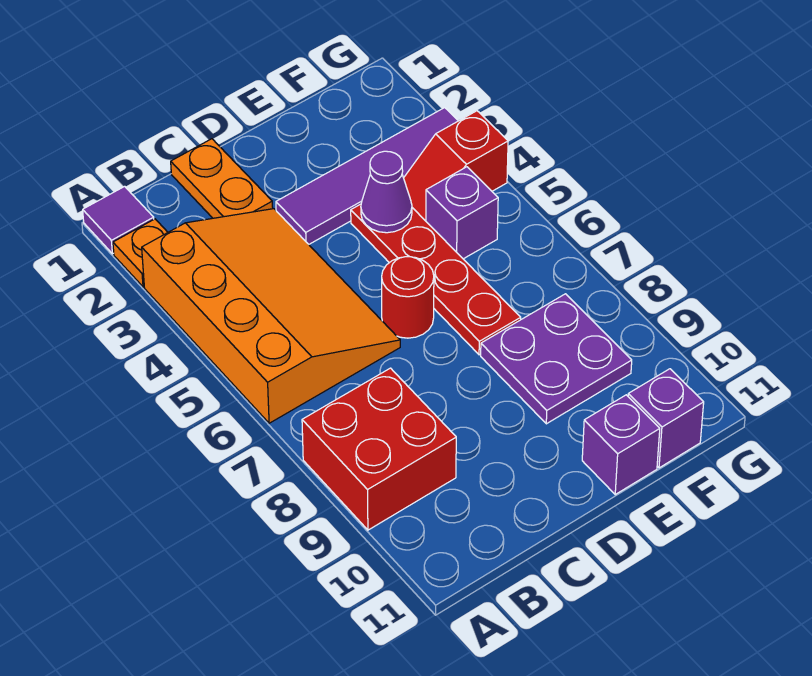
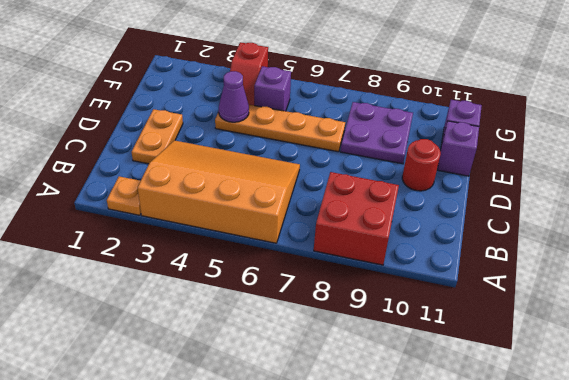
purple tile A1 level 1 -> none
orange plate C1:C2 level 1 -> orange plate C2:D2 level 1
purple tile D3:G3 level 1 -> none
red round brick D6 level 1 -> red round brick D10 level 1
red plate E4:E7 level 1 -> orange plate E4:E7 level 1

